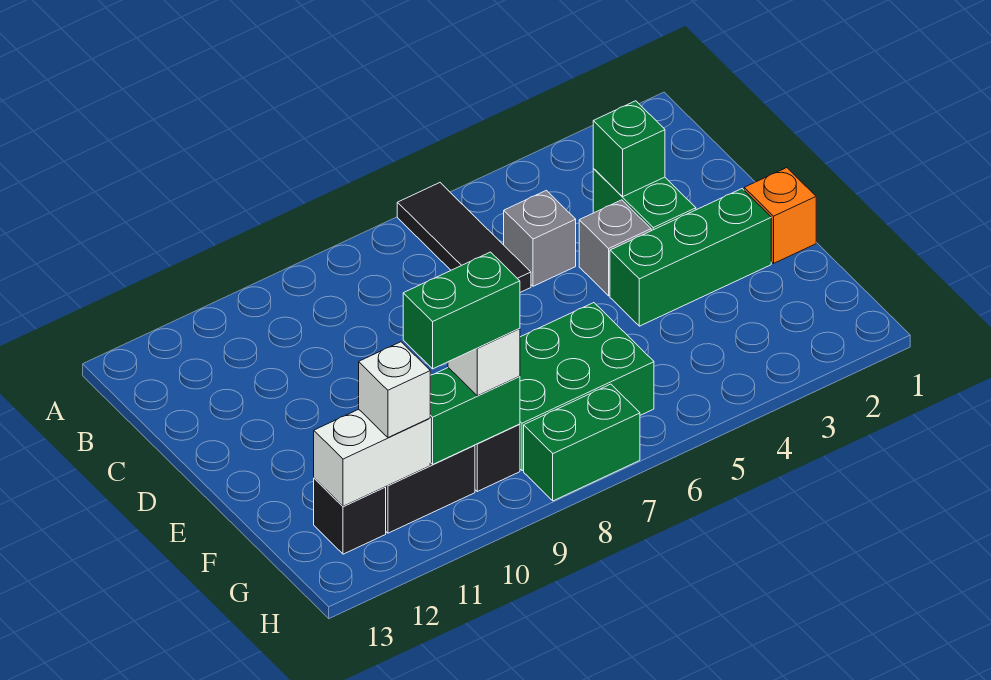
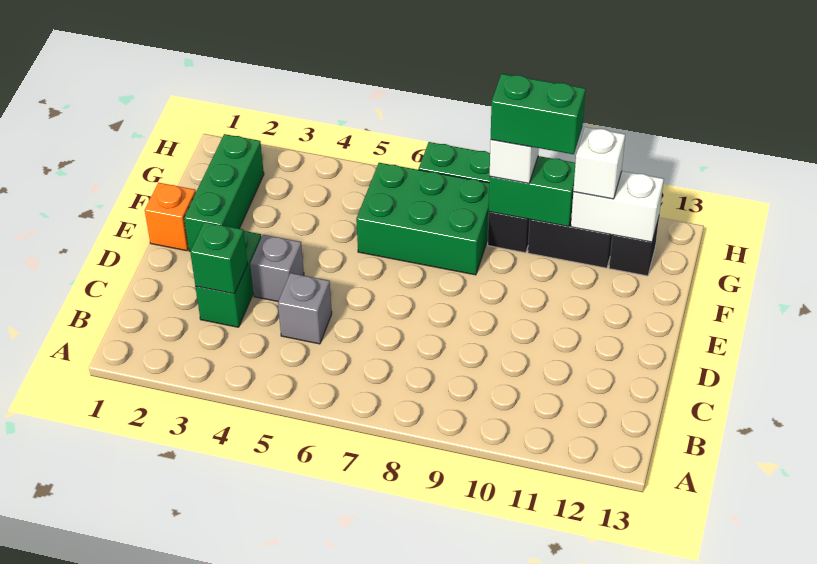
black tile A6:C6 level 1 -> none
green brick E2:E4 level 1 -> green brick E2:G2 level 1

